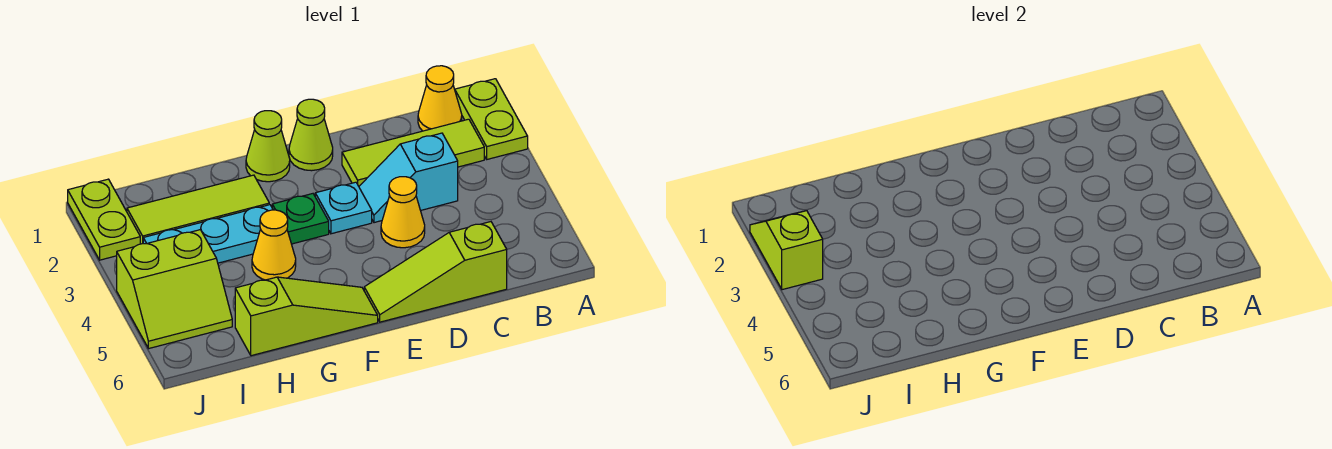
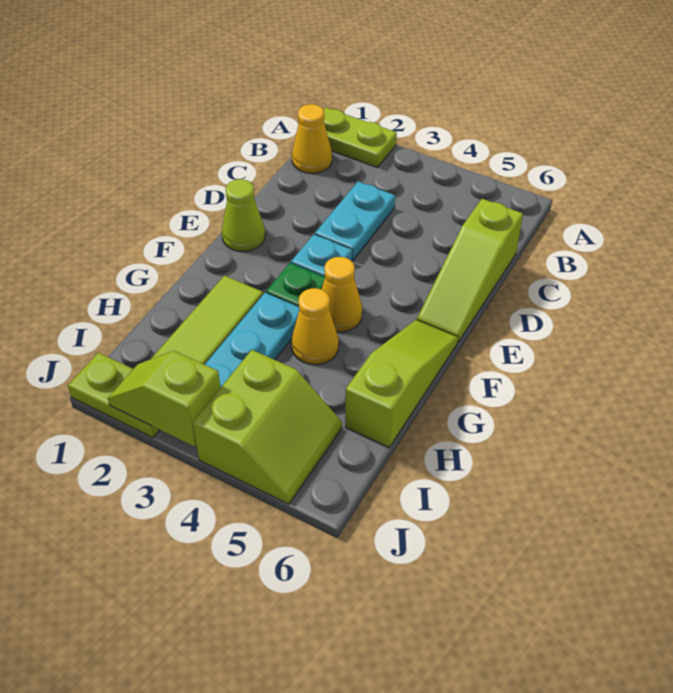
lime tile B2:D2 level 1 -> none
cyan slope C3:D3 level 1 top C -> cyan plate C3:D3 level 1
yellow cone D4 level 1 -> yellow cone F4 level 1
lime cone F1 level 1 -> none

